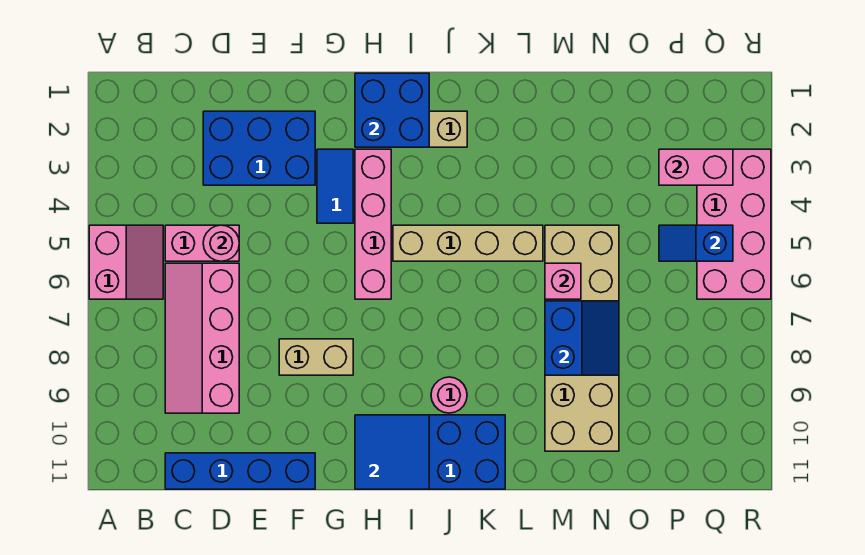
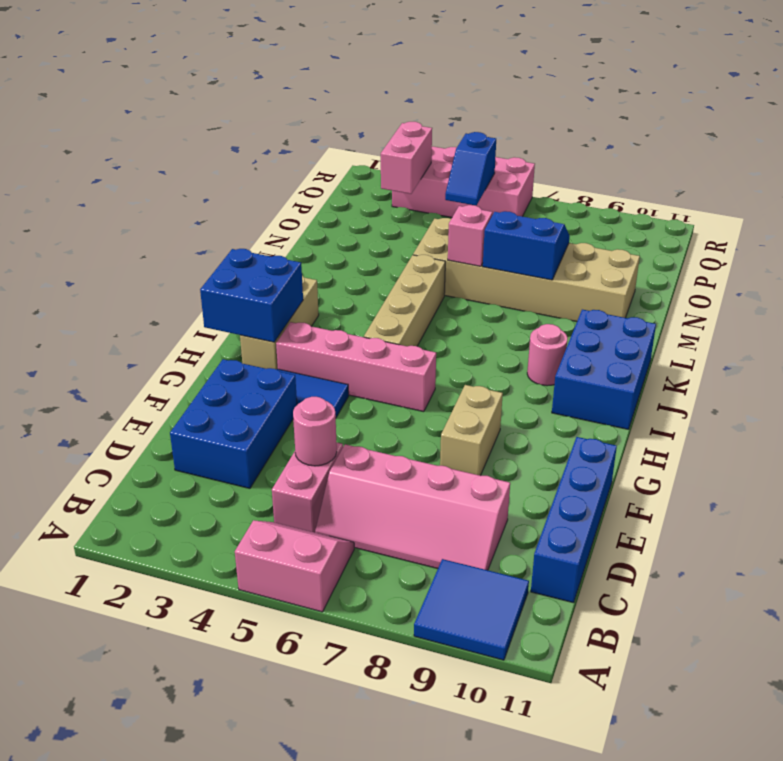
blue tile H10:I11 level 2 -> blue tile A9:B10 level 1

